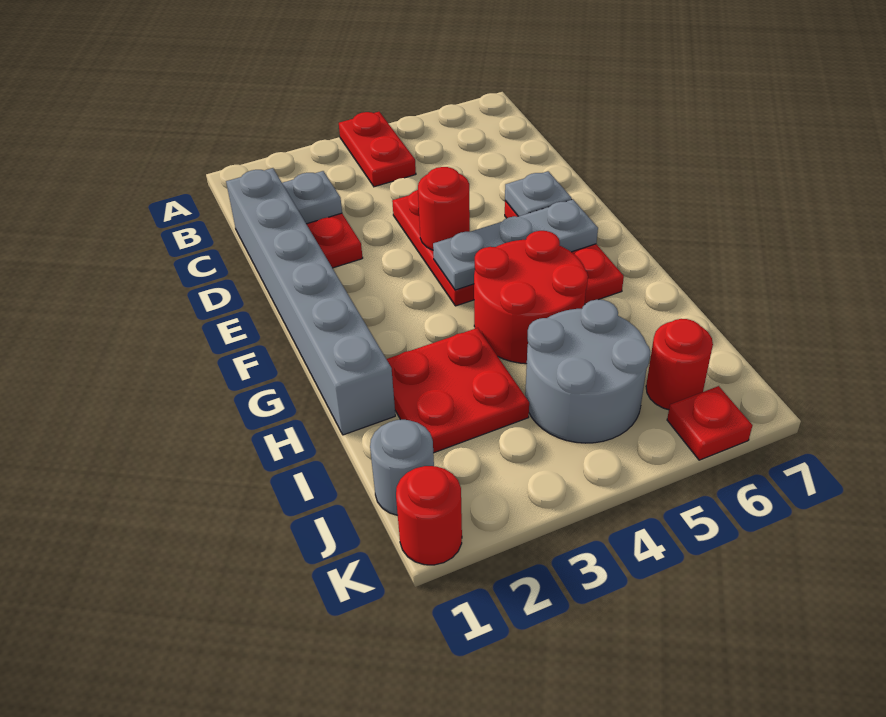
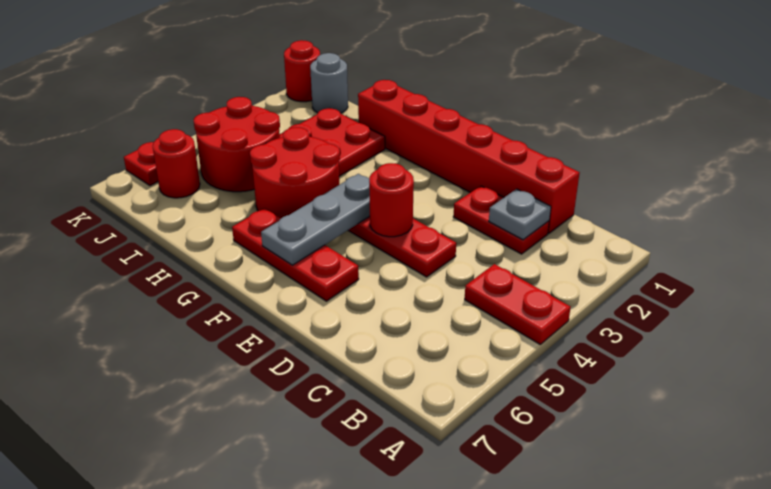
grey brick C1:H1 level 1 -> red brick C1:H1 level 1
grey plate E6 level 2 -> none
grey round brick I4:J5 level 1 -> red round brick I4:J5 level 1

